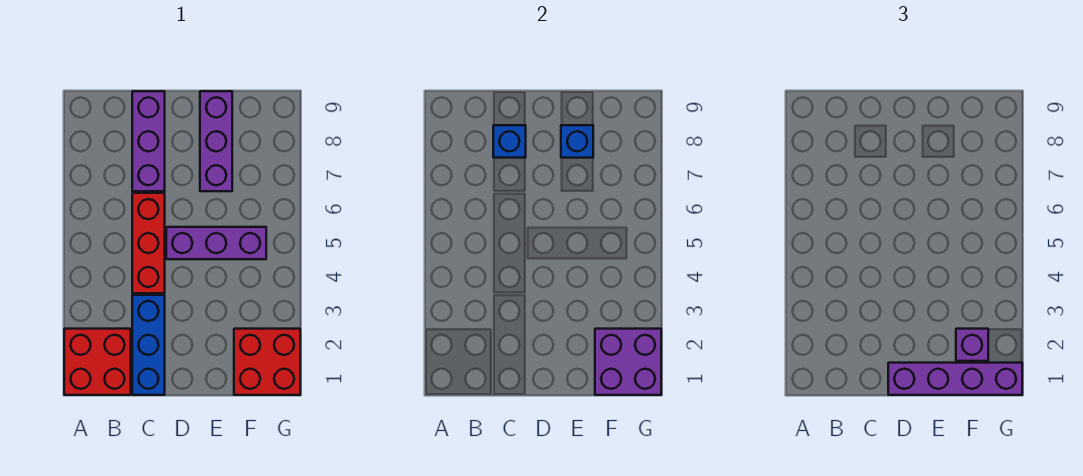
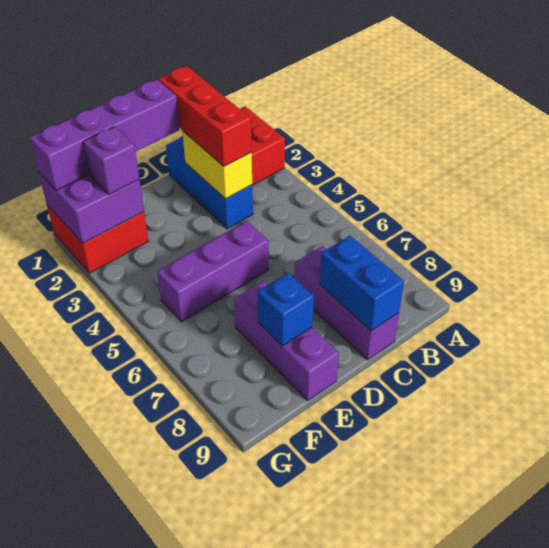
none -> yellow brick C2:C3 level 2
red brick C4:C6 level 1 -> red brick C1:C3 level 3
blue brick C8 level 2 -> blue brick C8:C9 level 2

